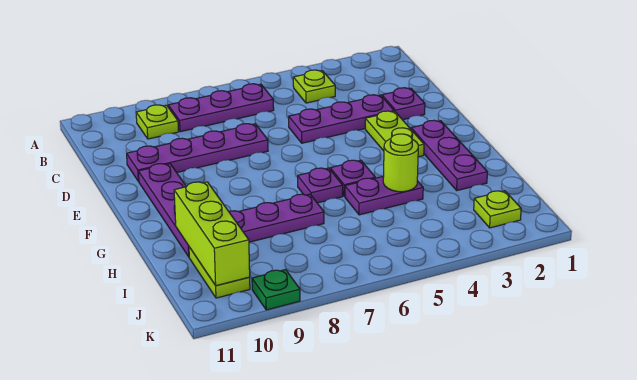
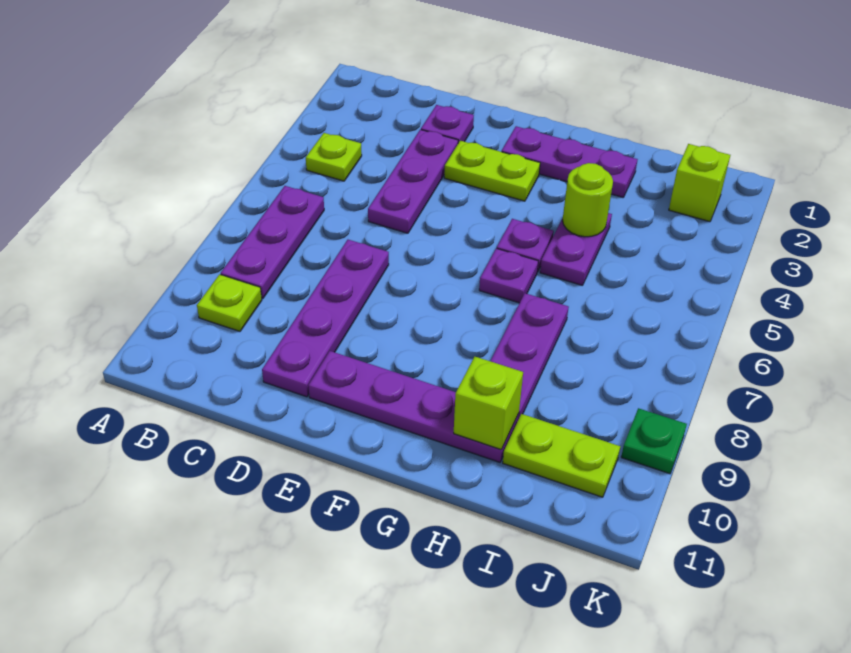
lime brick H10:J10 level 2 -> lime brick H10 level 2
lime plate J2 level 1 -> lime brick J2 level 1

